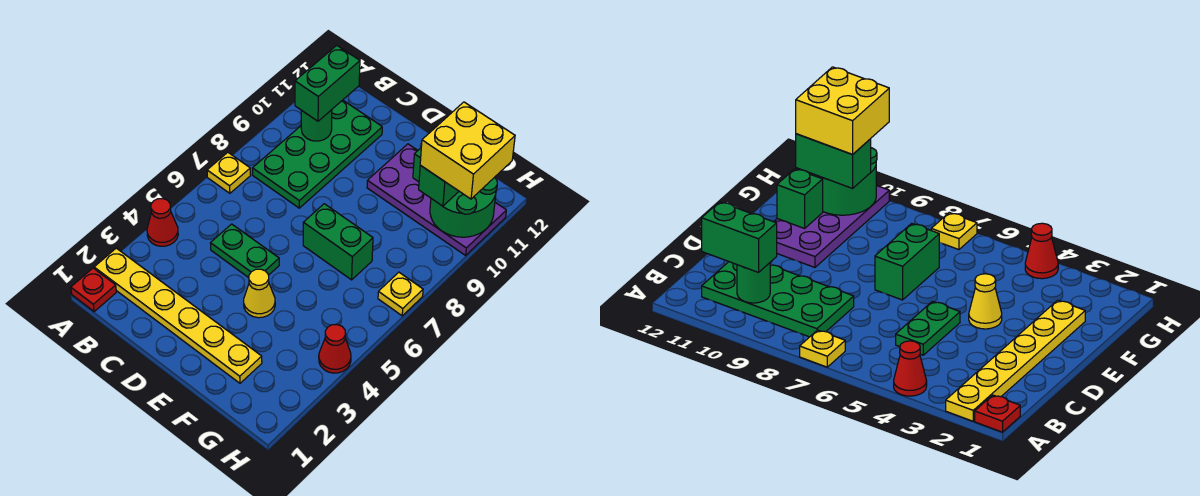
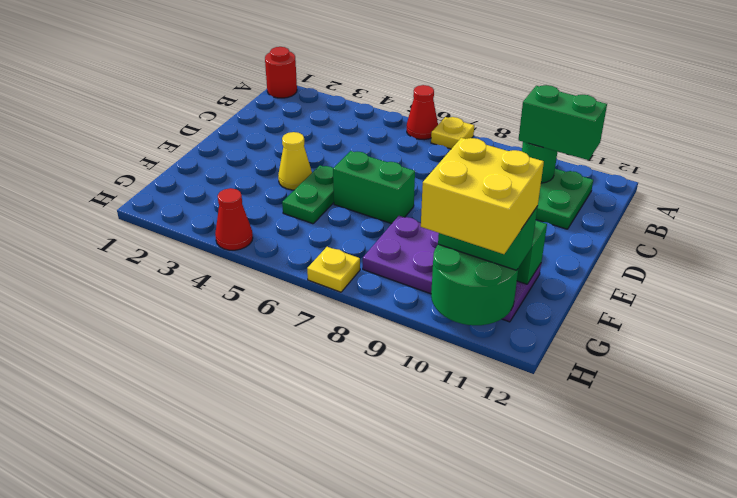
red plate A1 level 1 -> red round brick A1 level 1
yellow plate A2:F2 level 1 -> none
red cone A4 level 1 -> red cone A6 level 1
green plate C5:D5 level 1 -> green plate E5:F5 level 1
green brick E7:F7 level 1 -> green brick E6:E7 level 1
purple plate E10:H11 level 1 -> purple plate F8:G11 level 1

